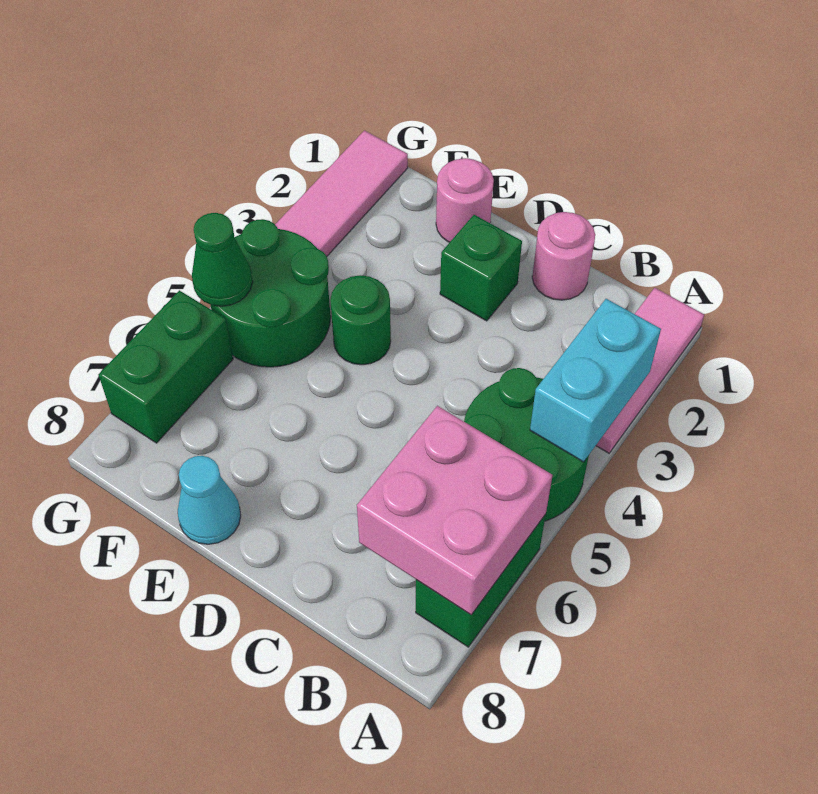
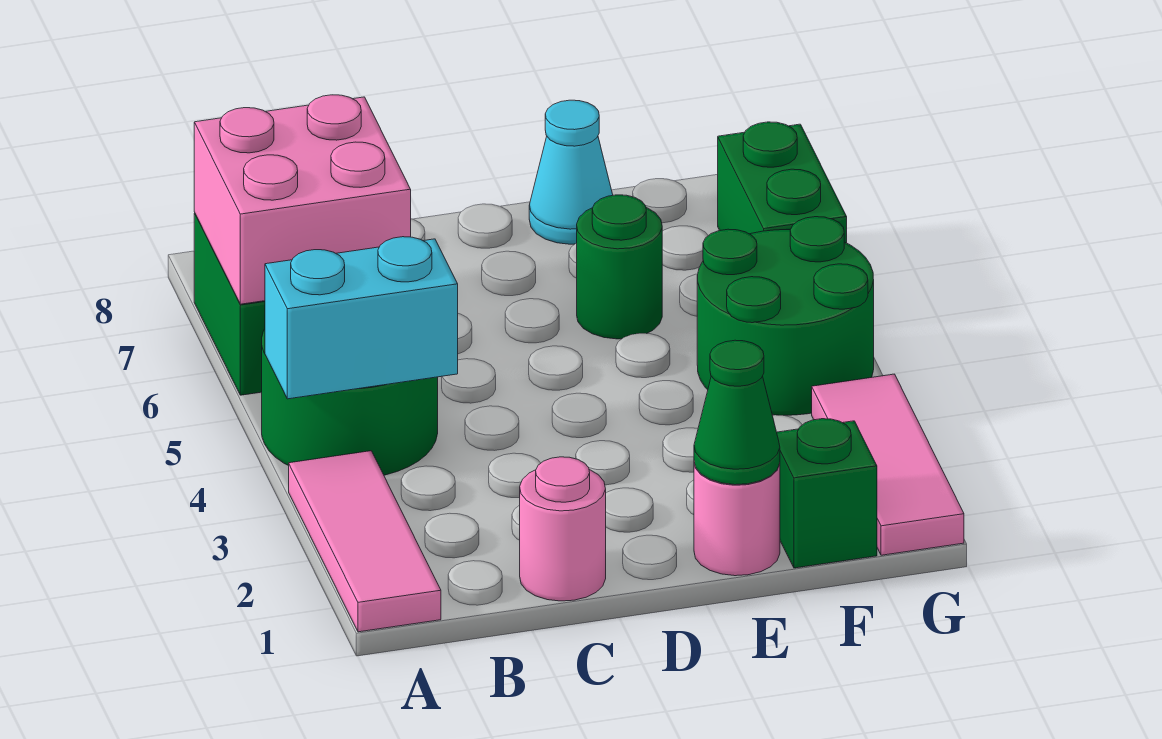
cyan brick A3:A4 level 2 -> cyan brick A4:B4 level 2
green brick D2 level 1 -> green brick F1 level 1
green round brick E4 level 1 -> green round brick E6 level 1
green cone G5 level 2 -> green cone E1 level 2

